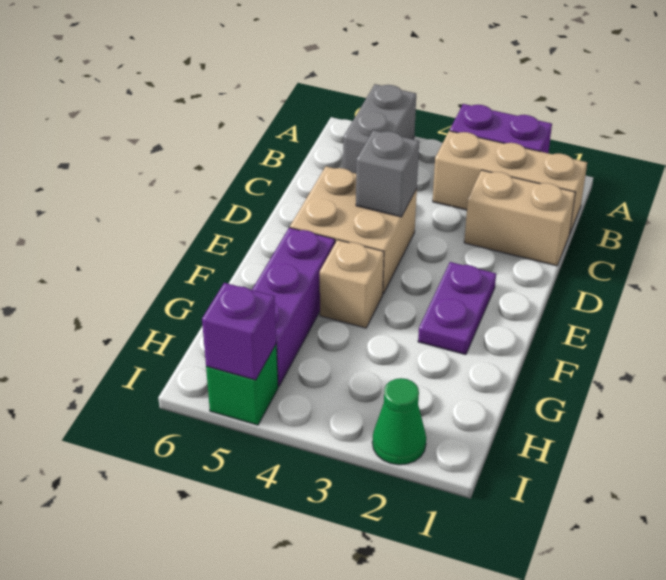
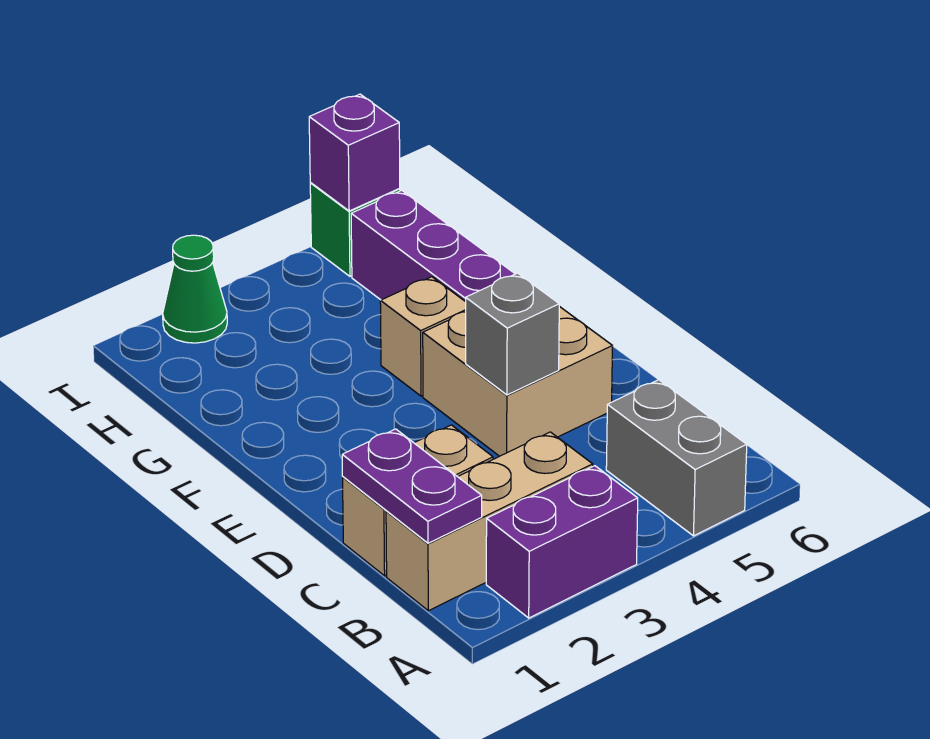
purple plate E2:F2 level 1 -> purple plate B1:C1 level 2

